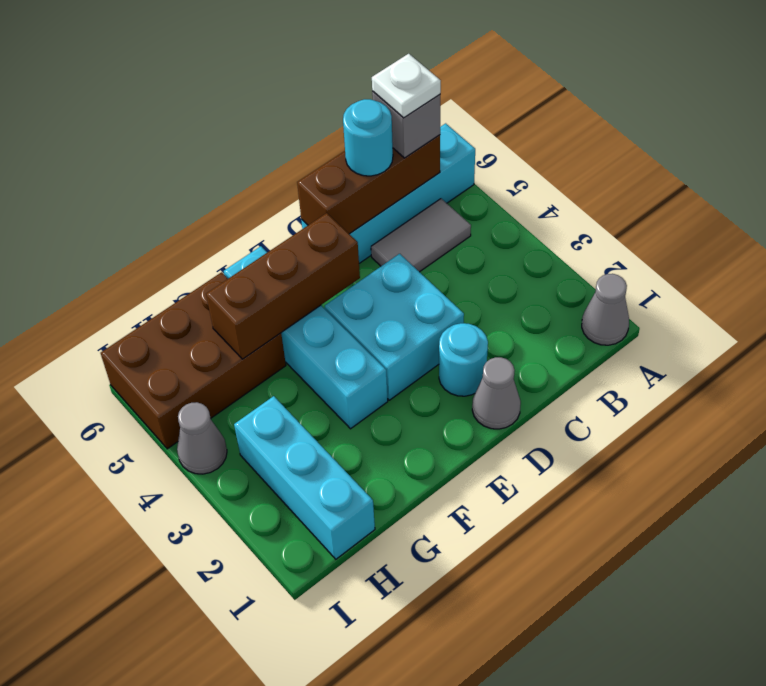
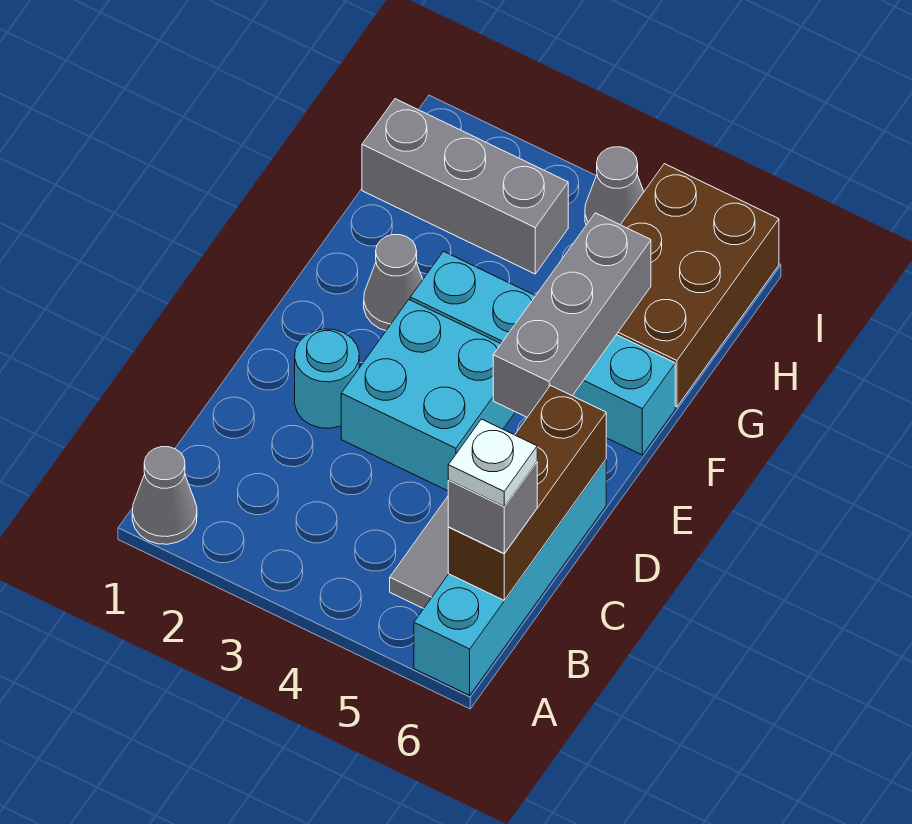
cyan round brick C6 level 3 -> none
grey cone D1 level 1 -> grey cone F2 level 1
brown brick E5:G5 level 2 -> grey brick E5:G5 level 2
cyan brick H1:H3 level 1 -> grey brick H1:H3 level 1

